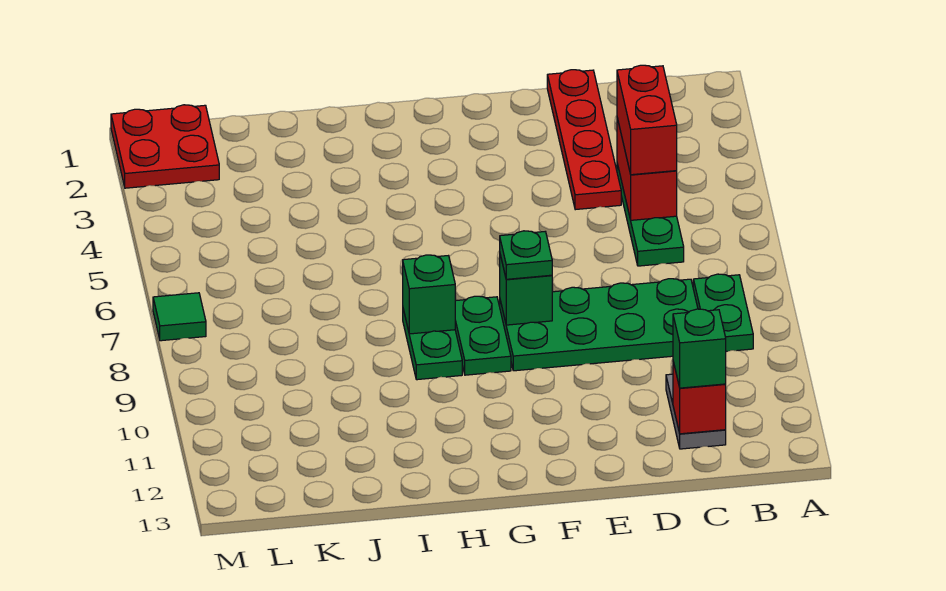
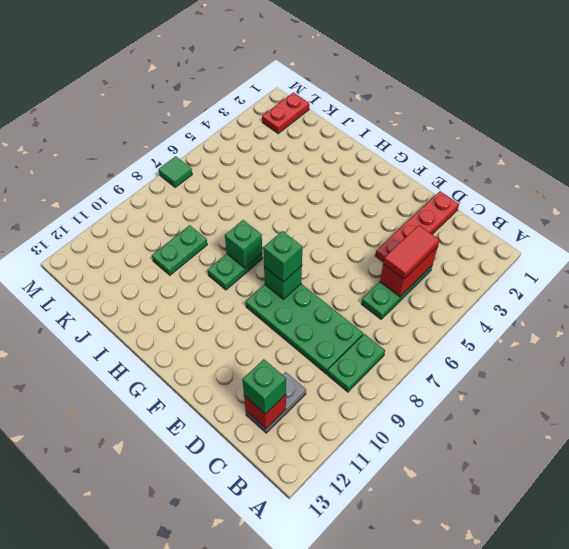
red brick C4:C5 level 3 -> red tile C4:C5 level 3
green plate F8 level 3 -> green brick F8 level 3
green plate G8:G9 level 1 -> green plate J9:J10 level 1
red plate L1:M2 level 1 -> red plate L1:L2 level 1

